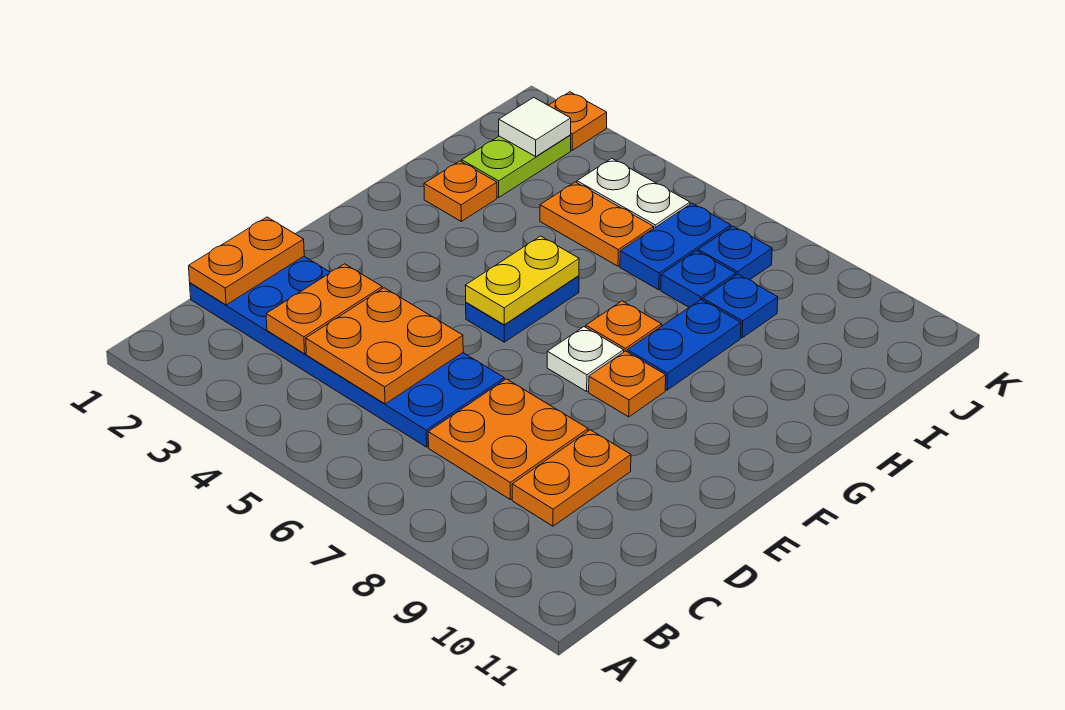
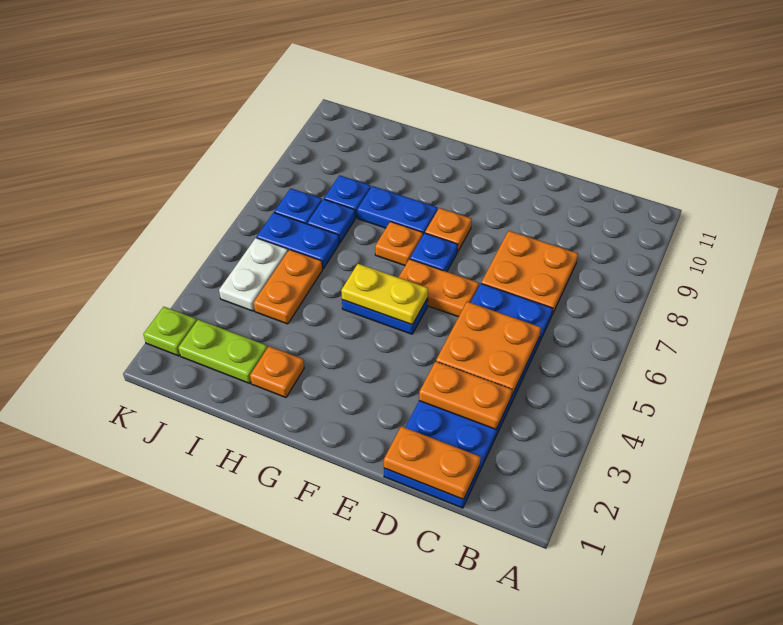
orange plate C9:D9 level 1 -> orange plate E6:F6 level 1
white plate F7 level 1 -> blue plate F7 level 1
white tile J2 level 2 -> none
orange plate K2 level 1 -> lime plate K2 level 1

